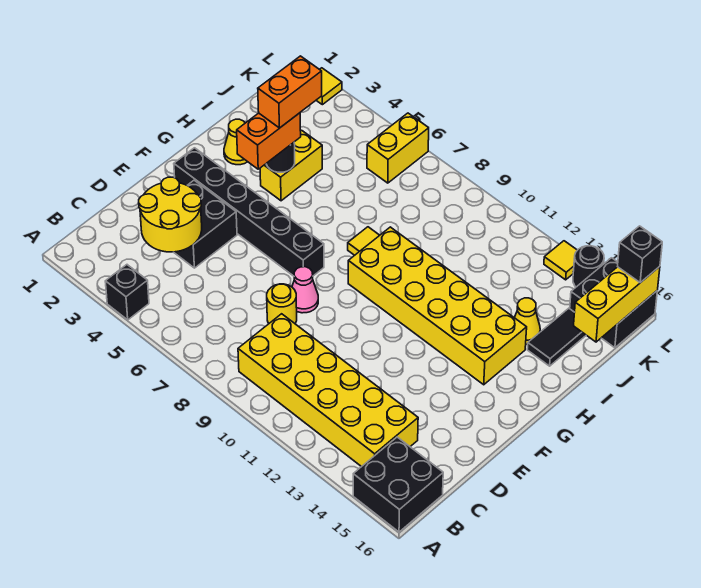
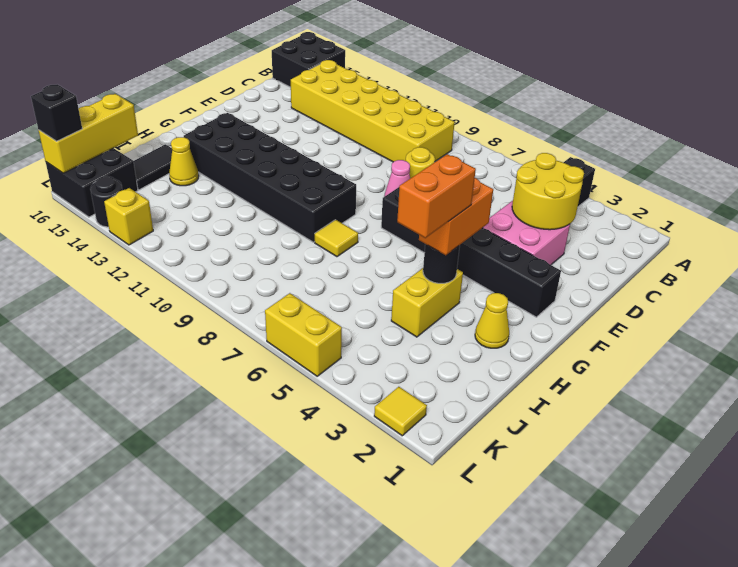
black brick D3:E4 level 1 -> pink brick D3:E4 level 1
yellow brick G9:H14 level 1 -> black brick G9:H14 level 1
yellow brick K6:L6 level 1 -> yellow brick L5:L6 level 1
yellow tile L13 level 1 -> yellow brick L13 level 1

